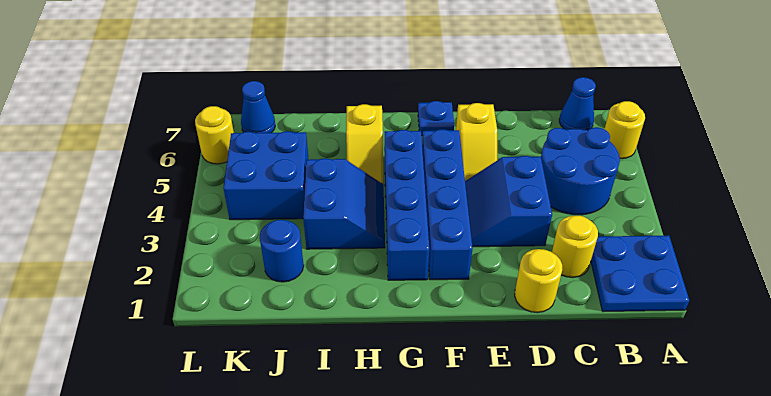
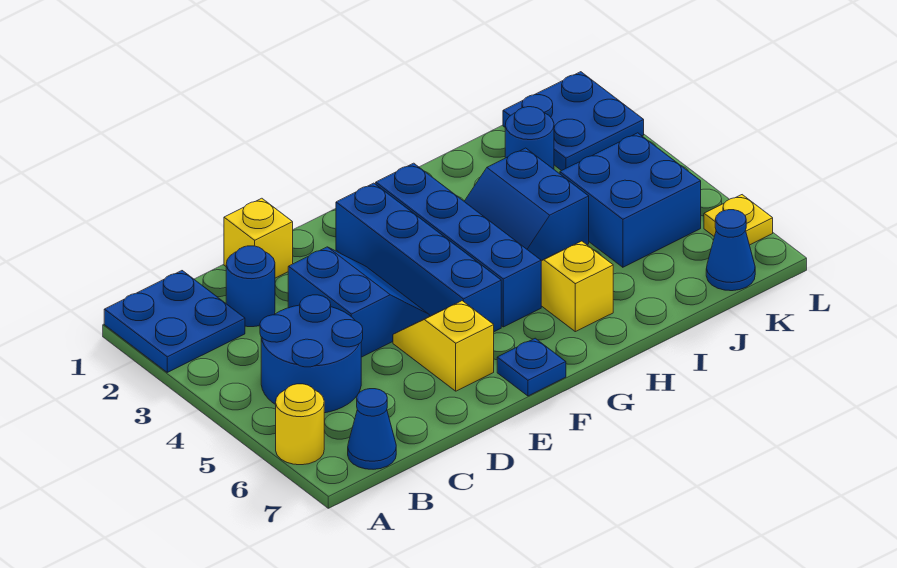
yellow round brick C2 level 1 -> blue round brick C2 level 1
yellow round brick D1 level 1 -> yellow brick D1 level 1
none -> blue plate K1:L2 level 1
yellow round brick L6 level 1 -> yellow plate L6 level 1

